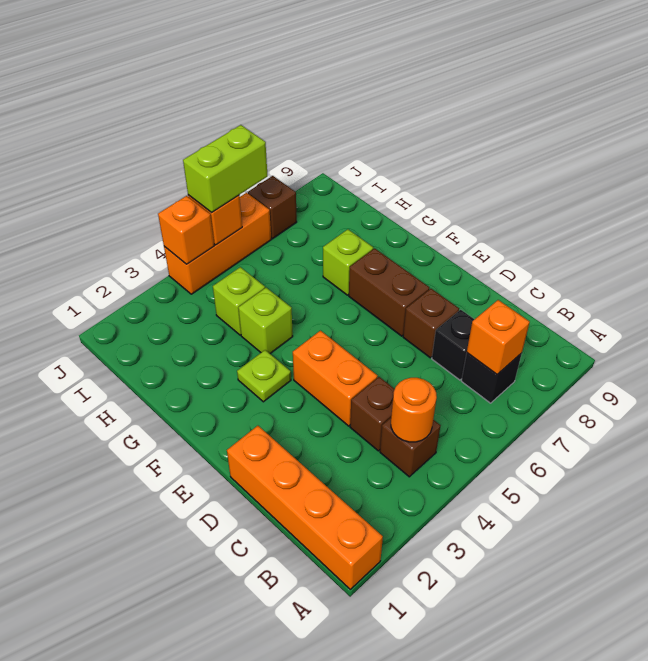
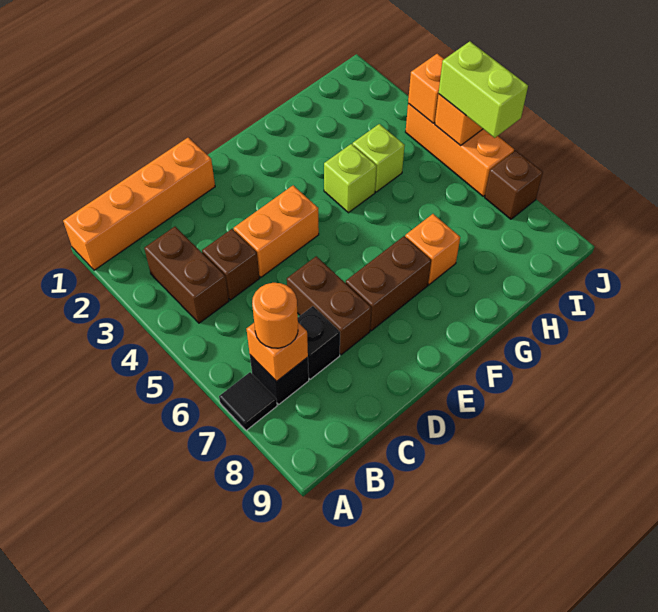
none -> black tile A7 level 1
brown brick B4 level 1 -> brown brick B3:B4 level 1
orange round brick B4 level 2 -> orange round brick B7 level 3
brown brick D7 level 1 -> brown brick D6:D7 level 1
lime plate F3 level 1 -> none
lime brick G7 level 1 -> orange brick G7 level 1

